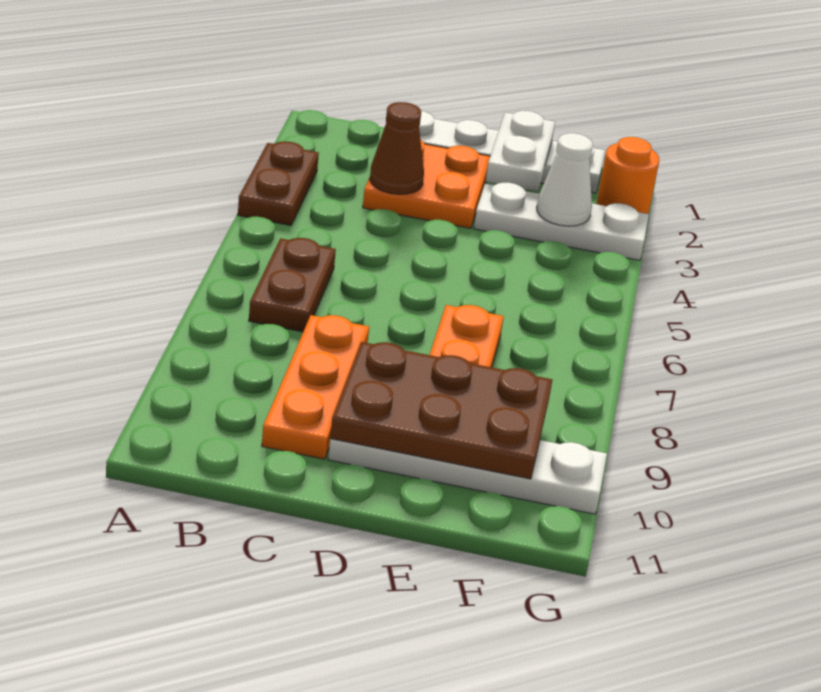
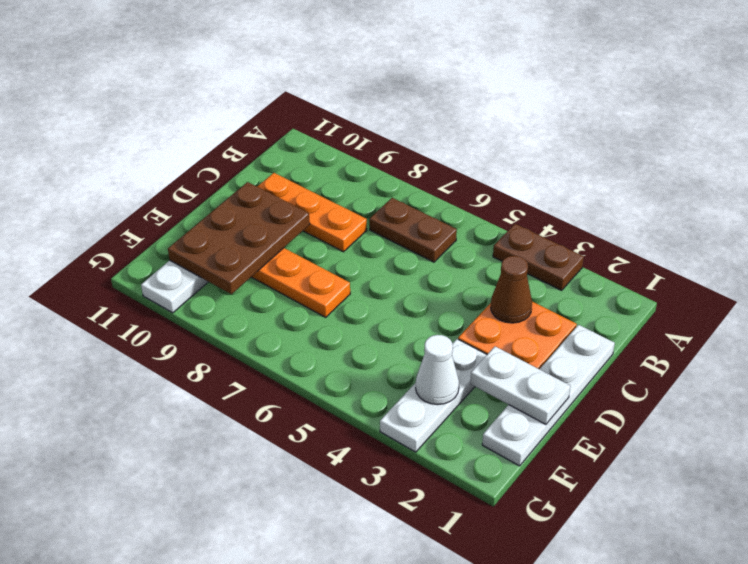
orange round brick G2 level 1 -> none

